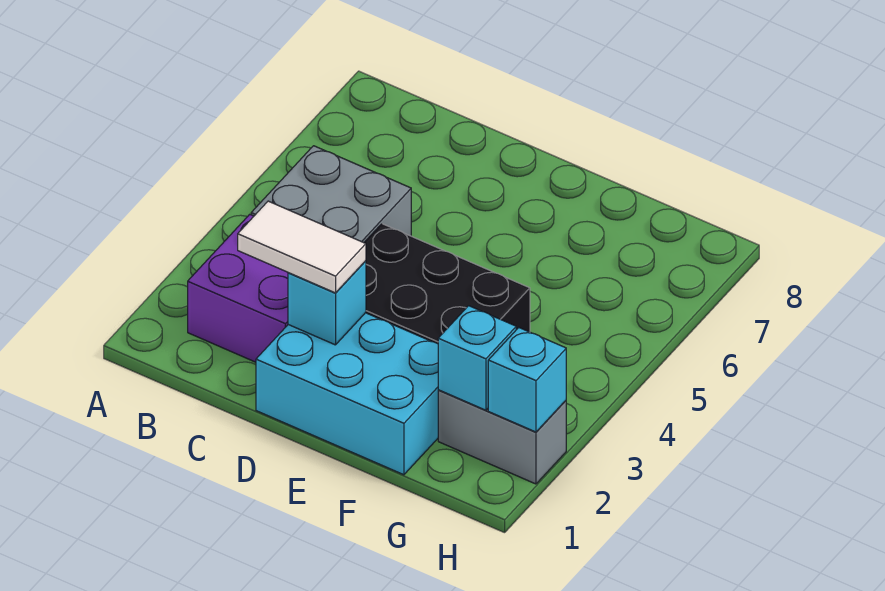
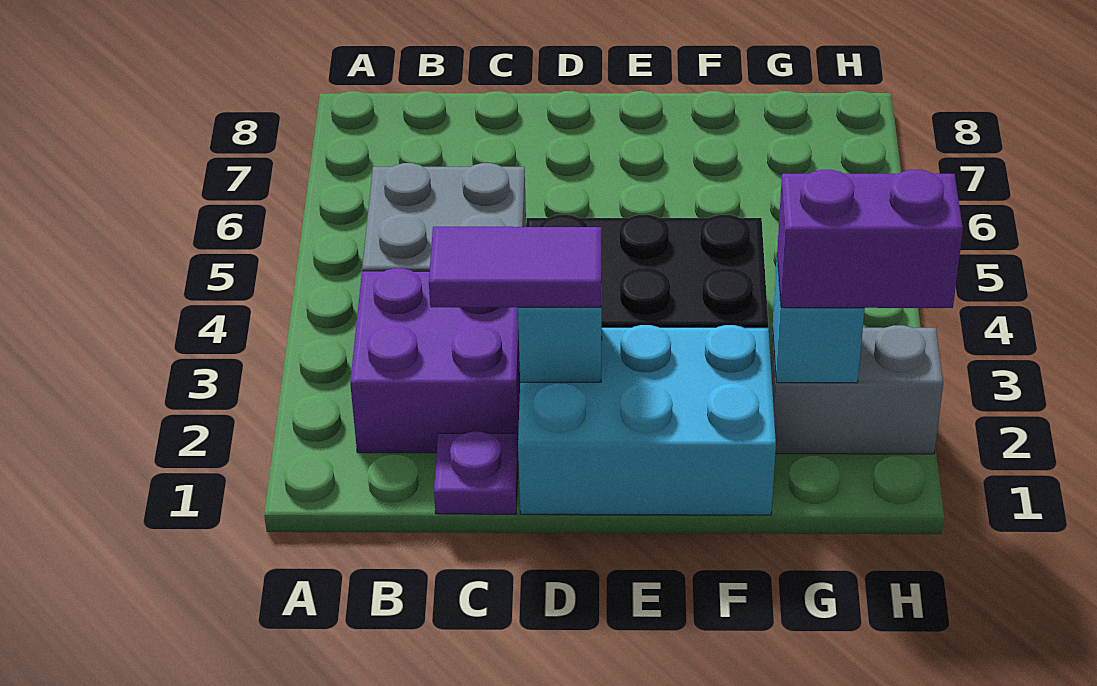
none -> purple plate C1 level 1
white tile C2:D2 level 3 -> purple tile C2:D2 level 3
none -> purple brick G2:H2 level 3
cyan brick H2 level 2 -> none

